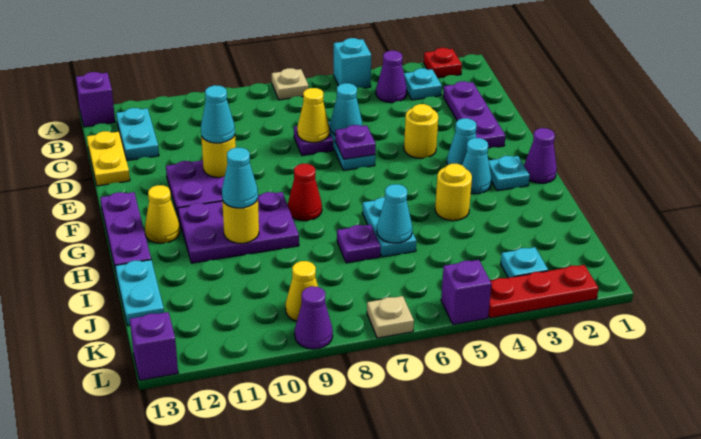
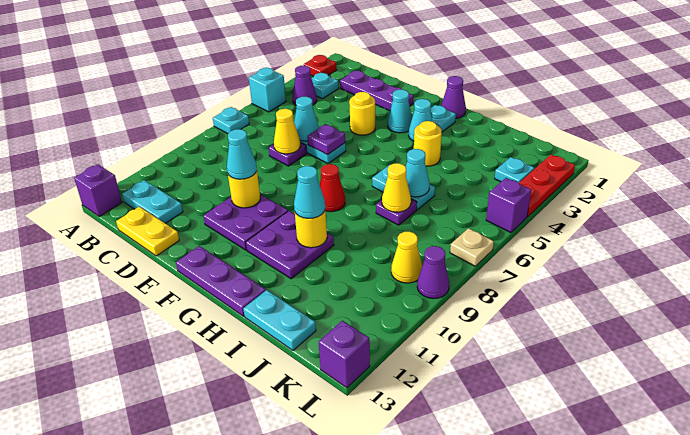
tan plate A7 level 1 -> cyan plate A7 level 1
purple plate G9:H11 level 1 -> purple plate G10:H11 level 1
yellow cone G12 level 1 -> yellow cone I7 level 2

